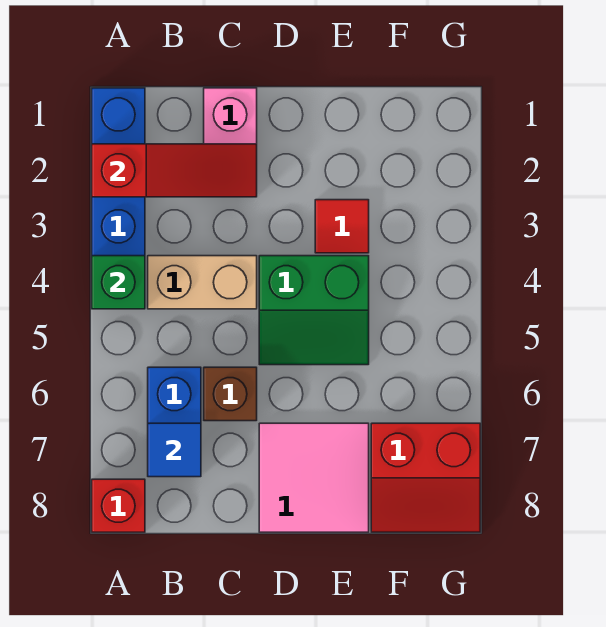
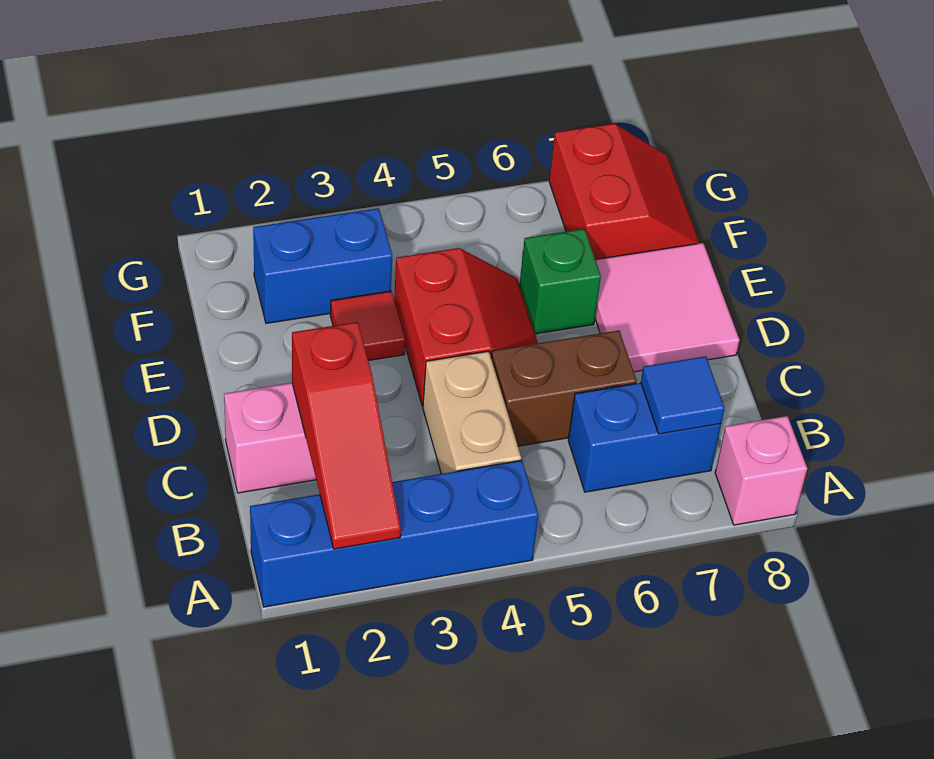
red slope A2:C2 level 2 top A -> red slope A2:C2 level 2 top C
green brick A4 level 2 -> green brick E6 level 1
red brick A8 level 1 -> pink brick A8 level 1
brown brick C6 level 1 -> brown brick C5:C6 level 1
green slope D4:E5 level 1 top 4 -> red slope D4:E5 level 1 top 4
none -> blue brick F2:F3 level 1

